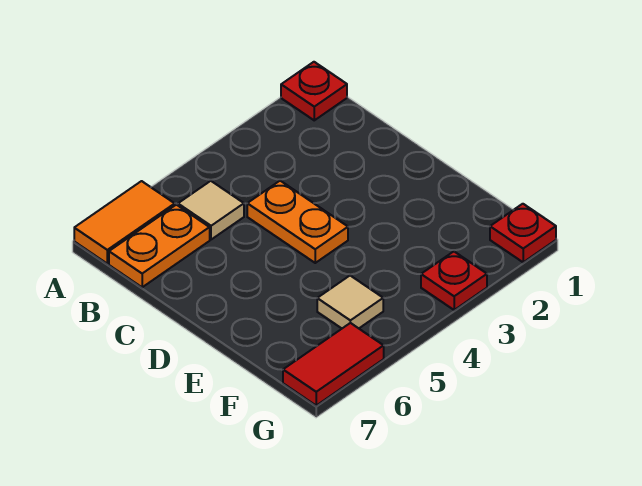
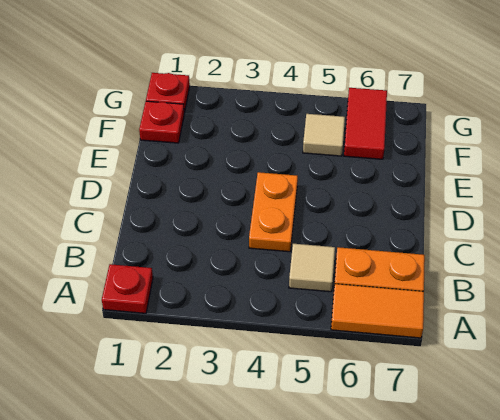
red plate G3 level 1 -> red plate F1 level 1
red tile G6:G7 level 1 -> red tile F6:G6 level 1

